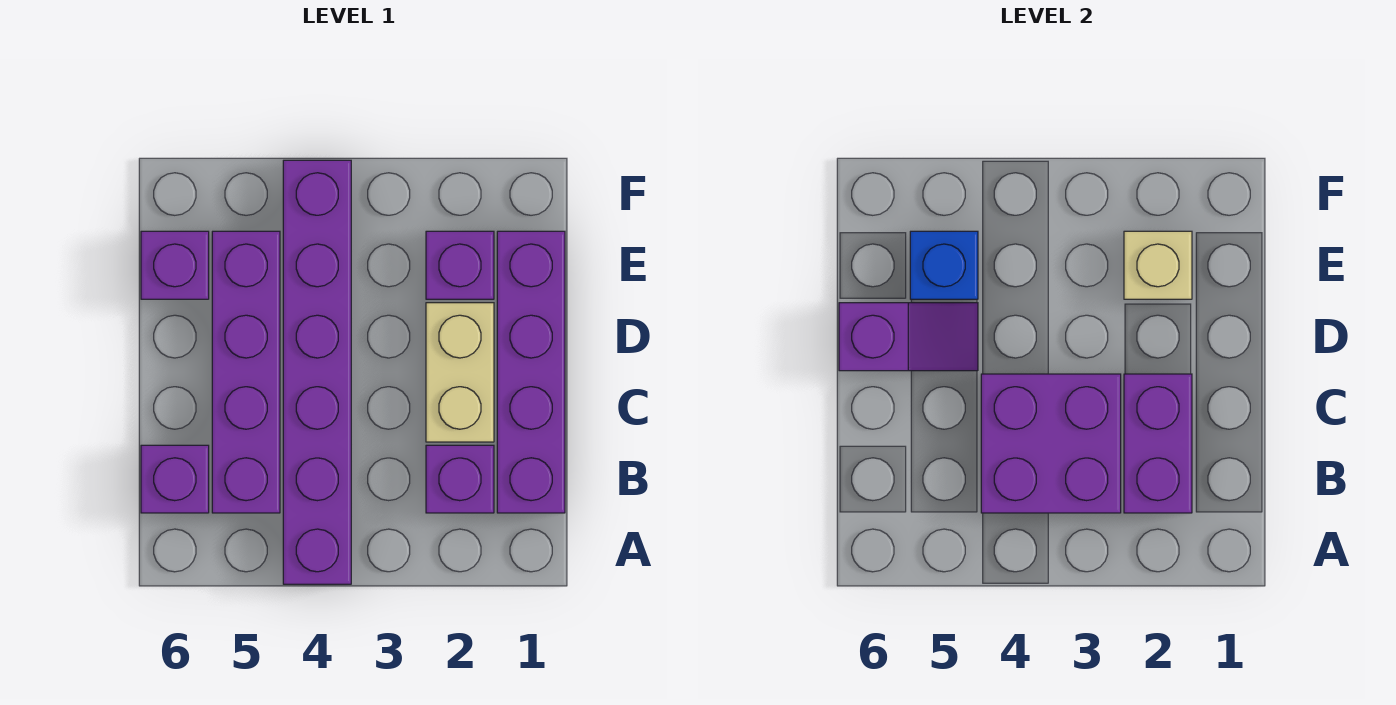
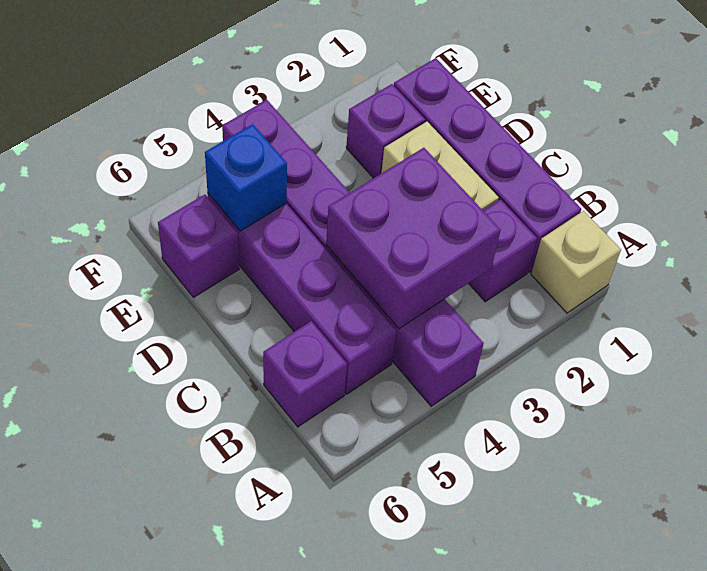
purple brick B2:C2 level 2 -> none
purple slope D5:D6 level 2 top 6 -> none
tan brick E2 level 2 -> tan brick A1 level 1

